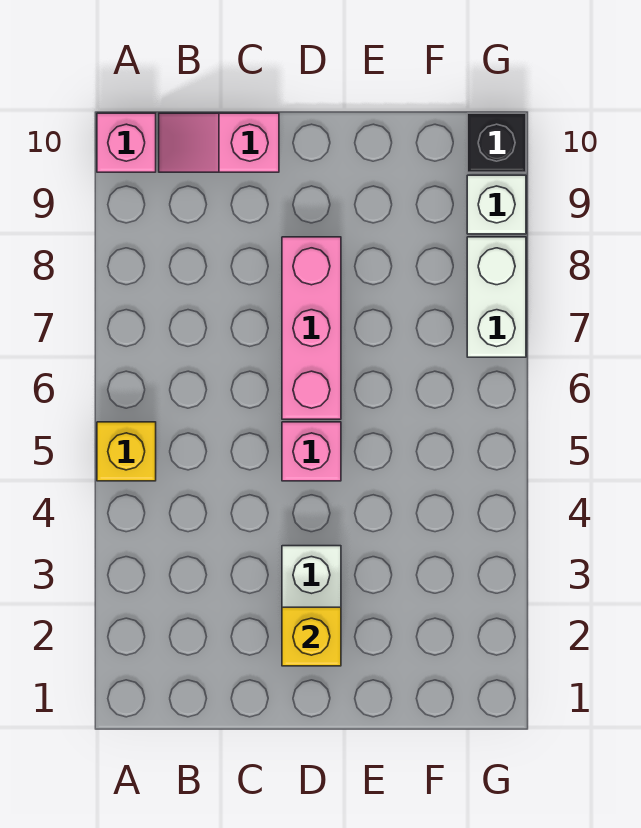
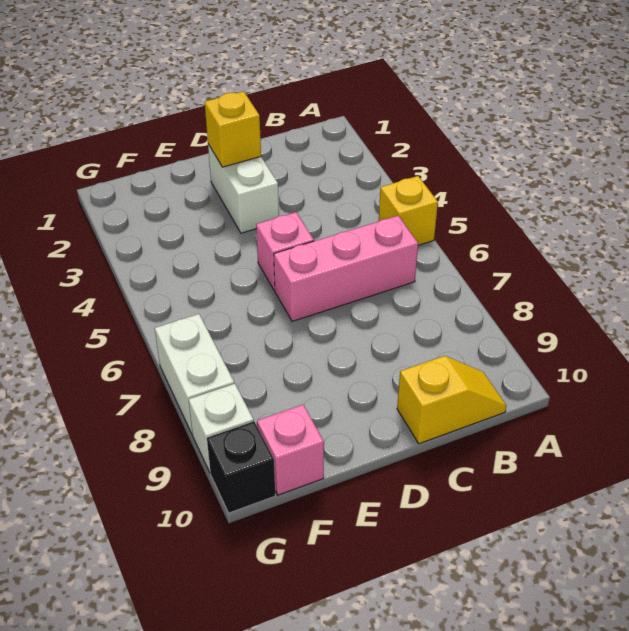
pink brick A10 level 1 -> pink brick F10 level 1
pink slope B10:C10 level 1 top C -> yellow slope B10:C10 level 1 top C
pink brick D6:D8 level 1 -> pink brick B6:D6 level 1

